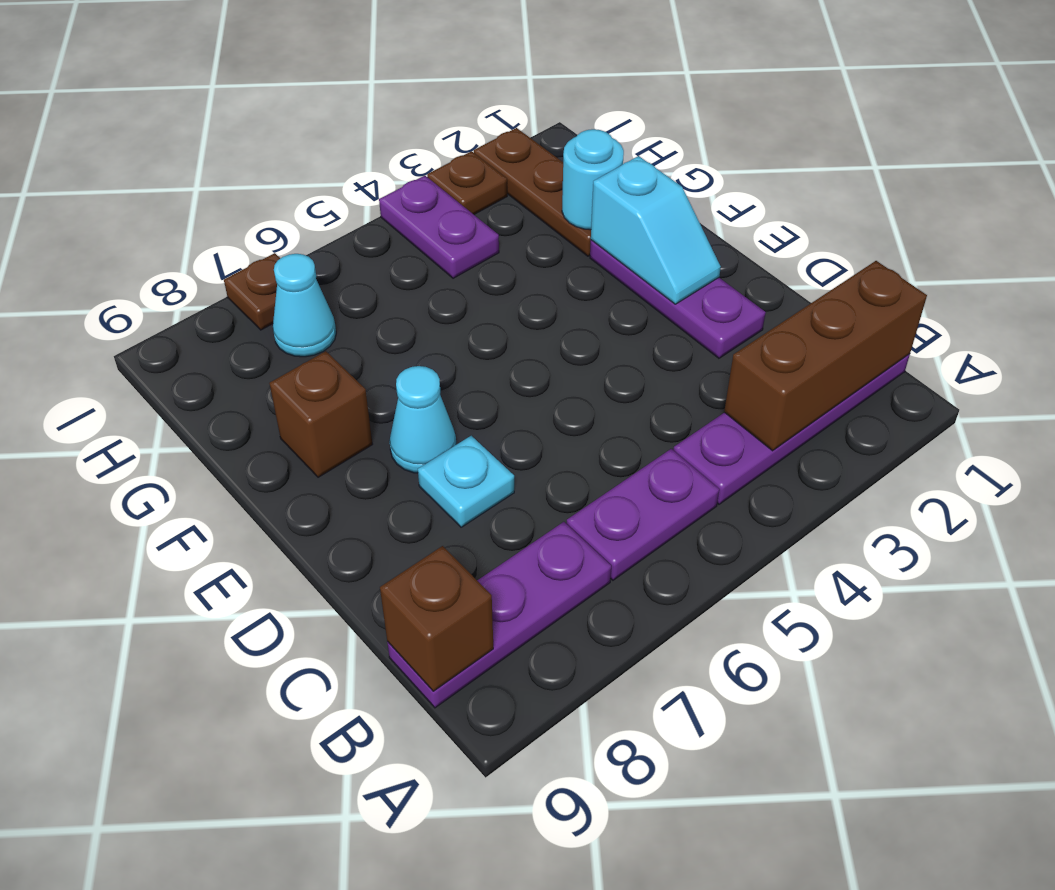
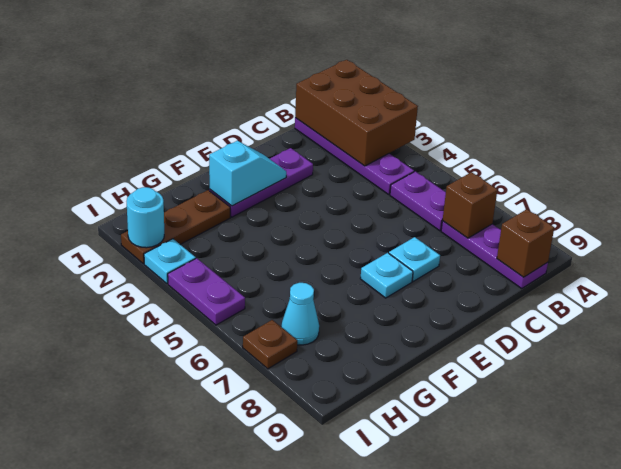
brown brick B1:B3 level 2 -> brown brick A1:B3 level 2
cyan cone E7 level 1 -> cyan plate E7 level 1
brown brick F8 level 1 -> brown brick B7 level 2
cyan round brick G2 level 2 -> cyan round brick I2 level 2
purple plate H4:I4 level 1 -> purple plate I4:I5 level 1
brown plate I3 level 1 -> cyan plate I3 level 1

